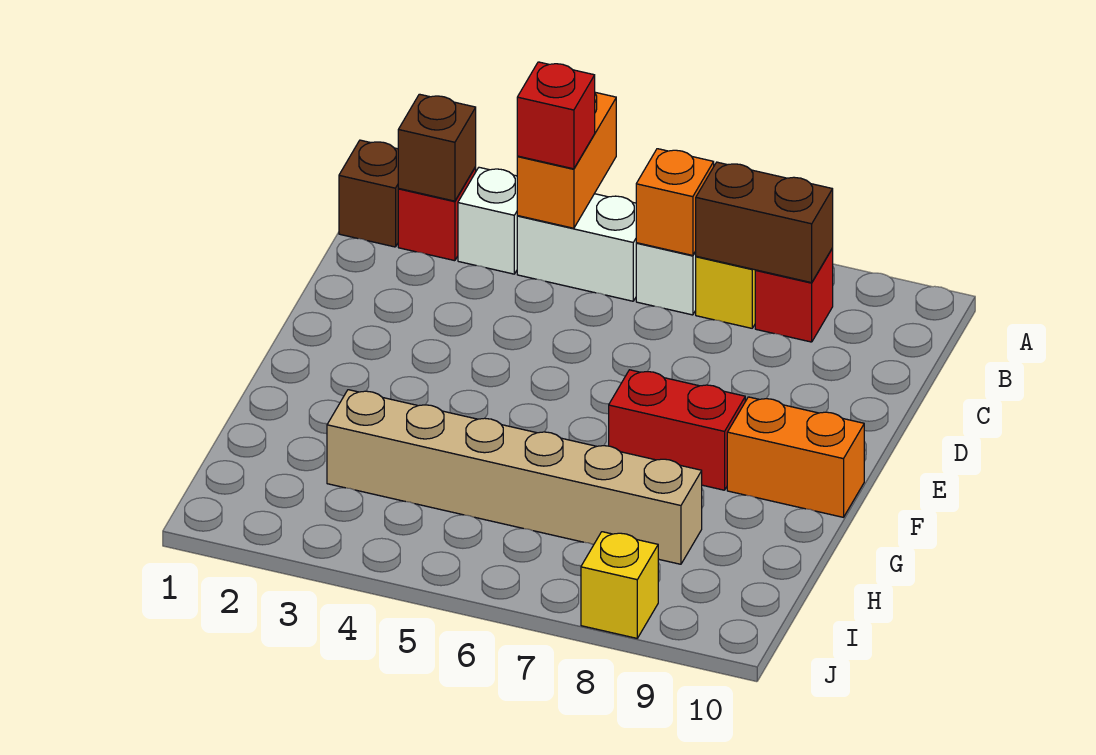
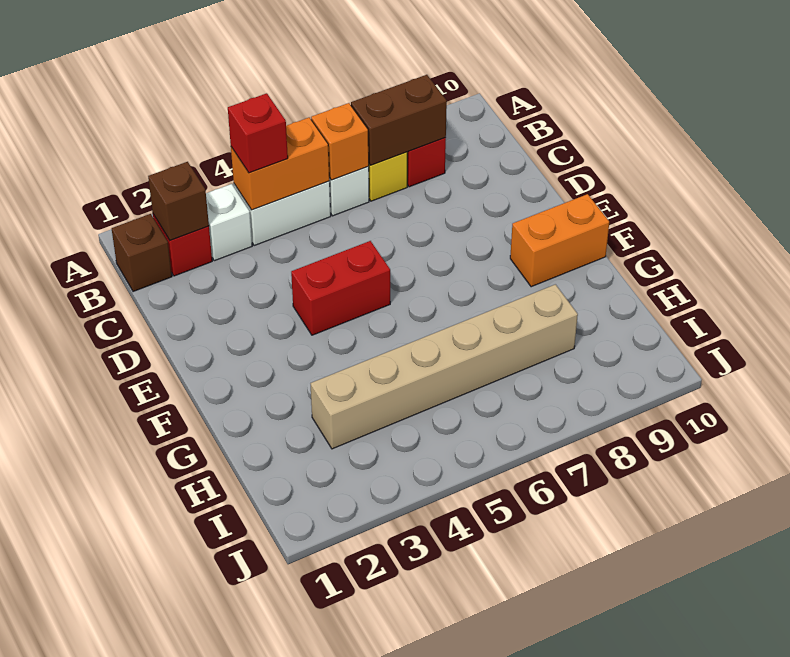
orange brick A4:B4 level 2 -> orange brick B4:B5 level 2
red brick F7:F8 level 1 -> red brick E4:E5 level 1
yellow brick J8 level 1 -> none

